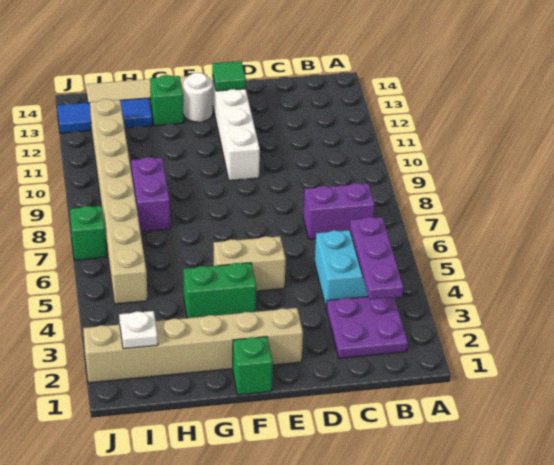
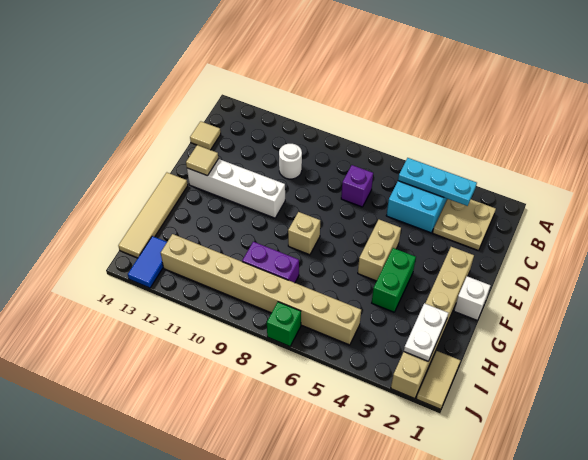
purple plate B2:C3 level 1 -> tan plate B2:C3 level 1
purple plate B3:B5 level 2 -> cyan plate B3:B5 level 2
purple brick B7:C7 level 1 -> purple brick C7 level 1
none -> tan tile C14 level 1
green tile E13 level 2 -> tan tile E13 level 2
green brick F1 level 1 -> white brick F1 level 1
none -> tan brick F8 level 1
white round brick F13 level 1 -> white round brick C10 level 1
green brick G13 level 1 -> none
blue tile H13:J13 level 1 -> blue tile I13:J13 level 1
none -> tan tile I1:J1 level 1
white plate I2 level 2 -> white plate H2:I2 level 2

